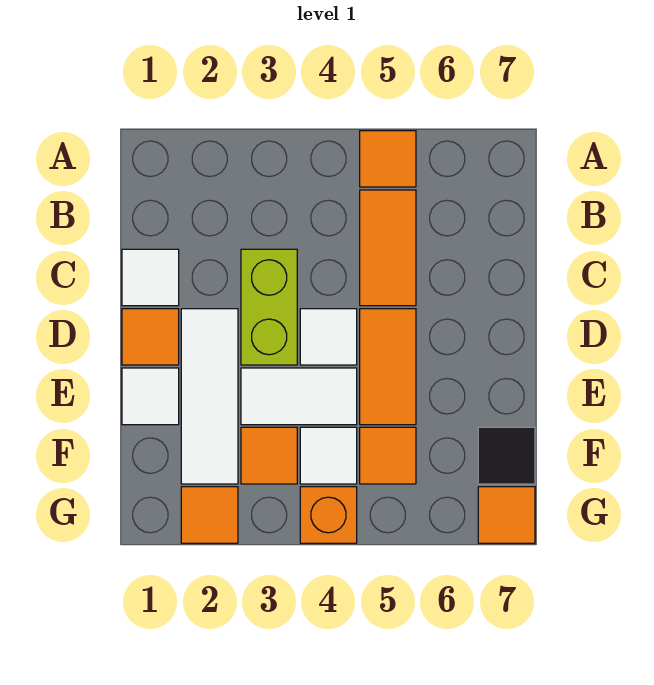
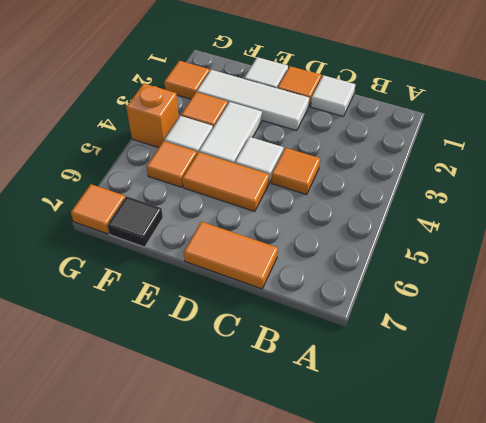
orange tile A5 level 1 -> orange tile C4 level 1
orange tile B5:C5 level 1 -> orange tile C7:D7 level 1
lime brick C3:D3 level 1 -> none

